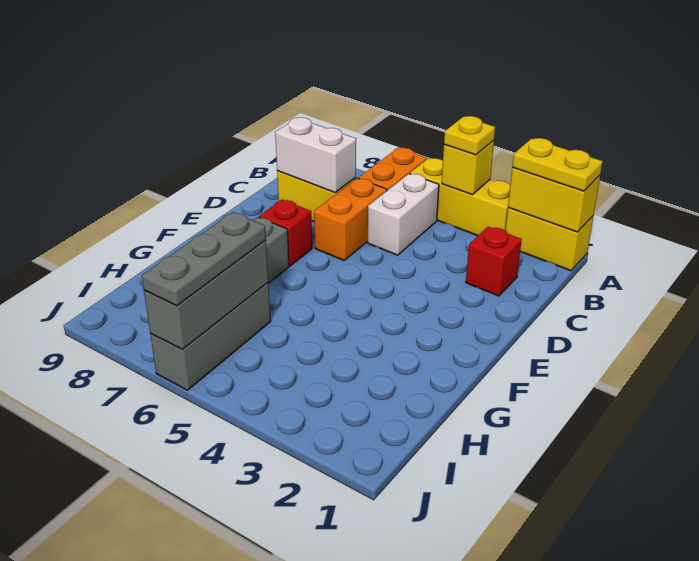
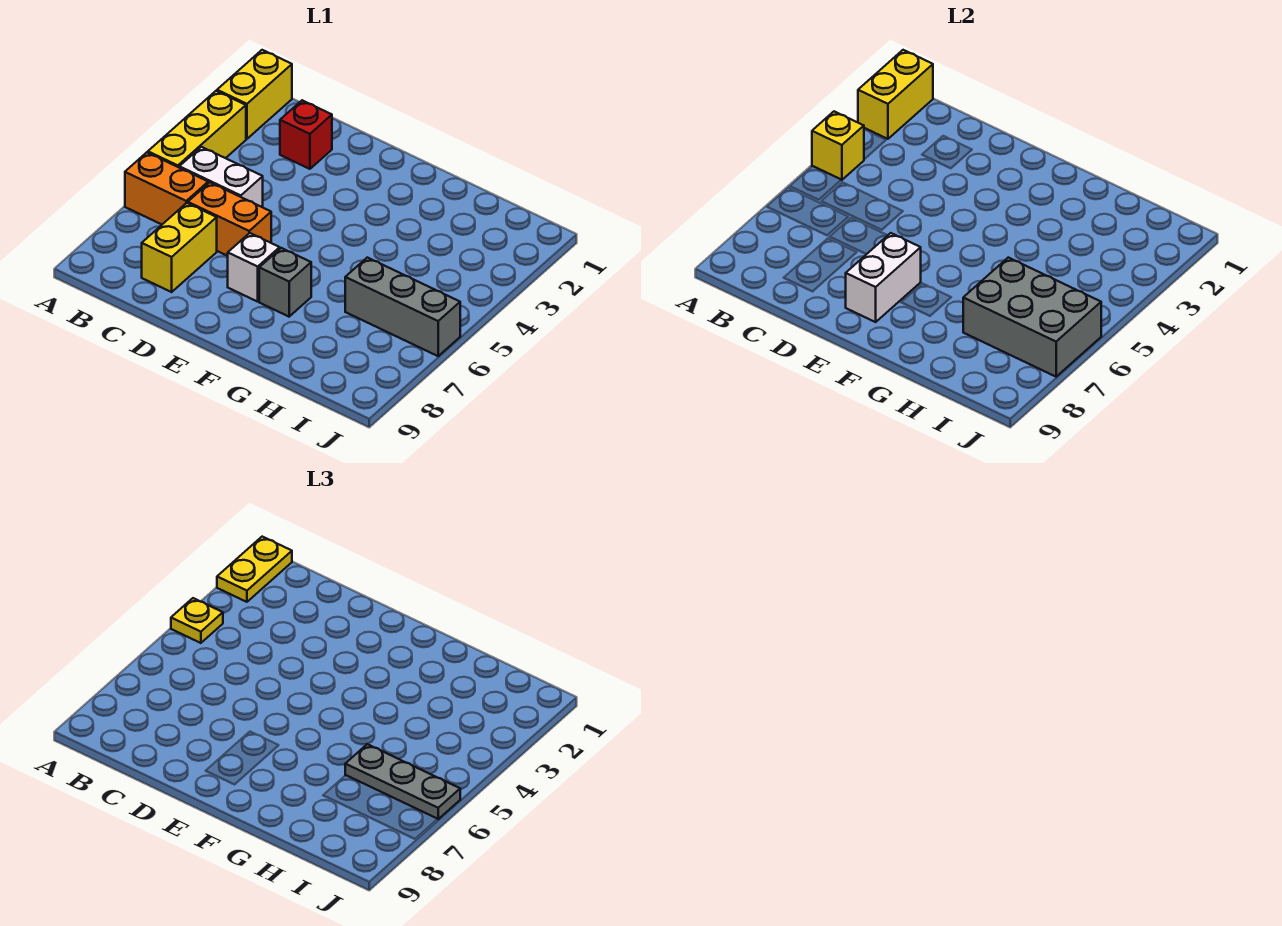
white brick C7:C8 level 2 -> white brick E7:E8 level 2
red brick E7 level 1 -> white brick E7 level 1
grey brick H6:J6 level 2 -> grey brick H6:J7 level 2

